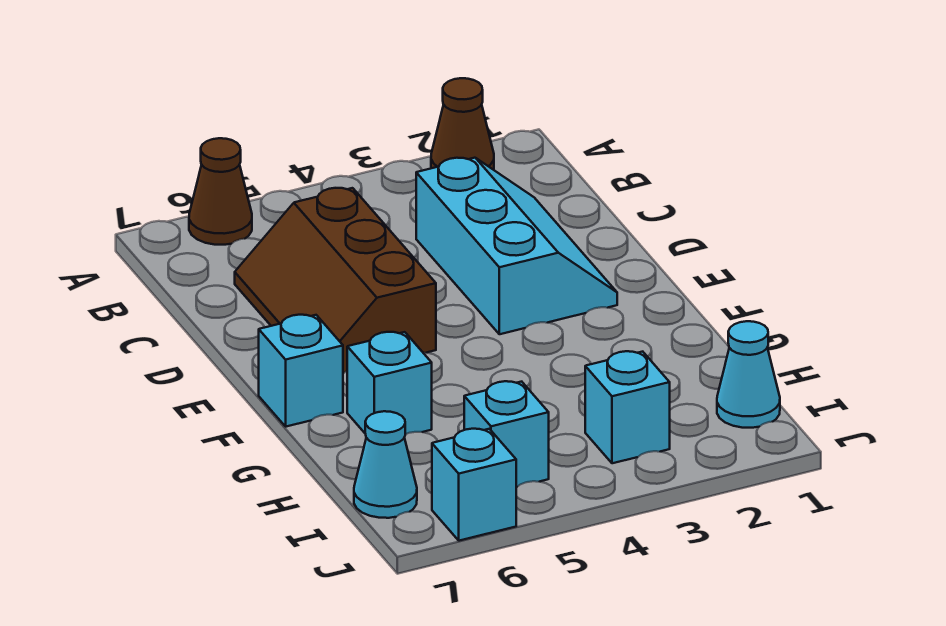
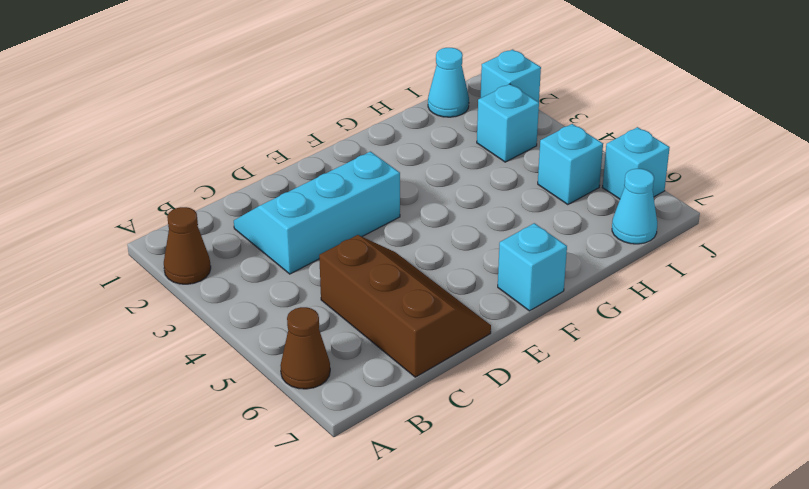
brown slope C5:E6 level 1 top 5 -> brown slope C5:D7 level 1 top C
cyan brick G6 level 1 -> cyan brick J2 level 1

